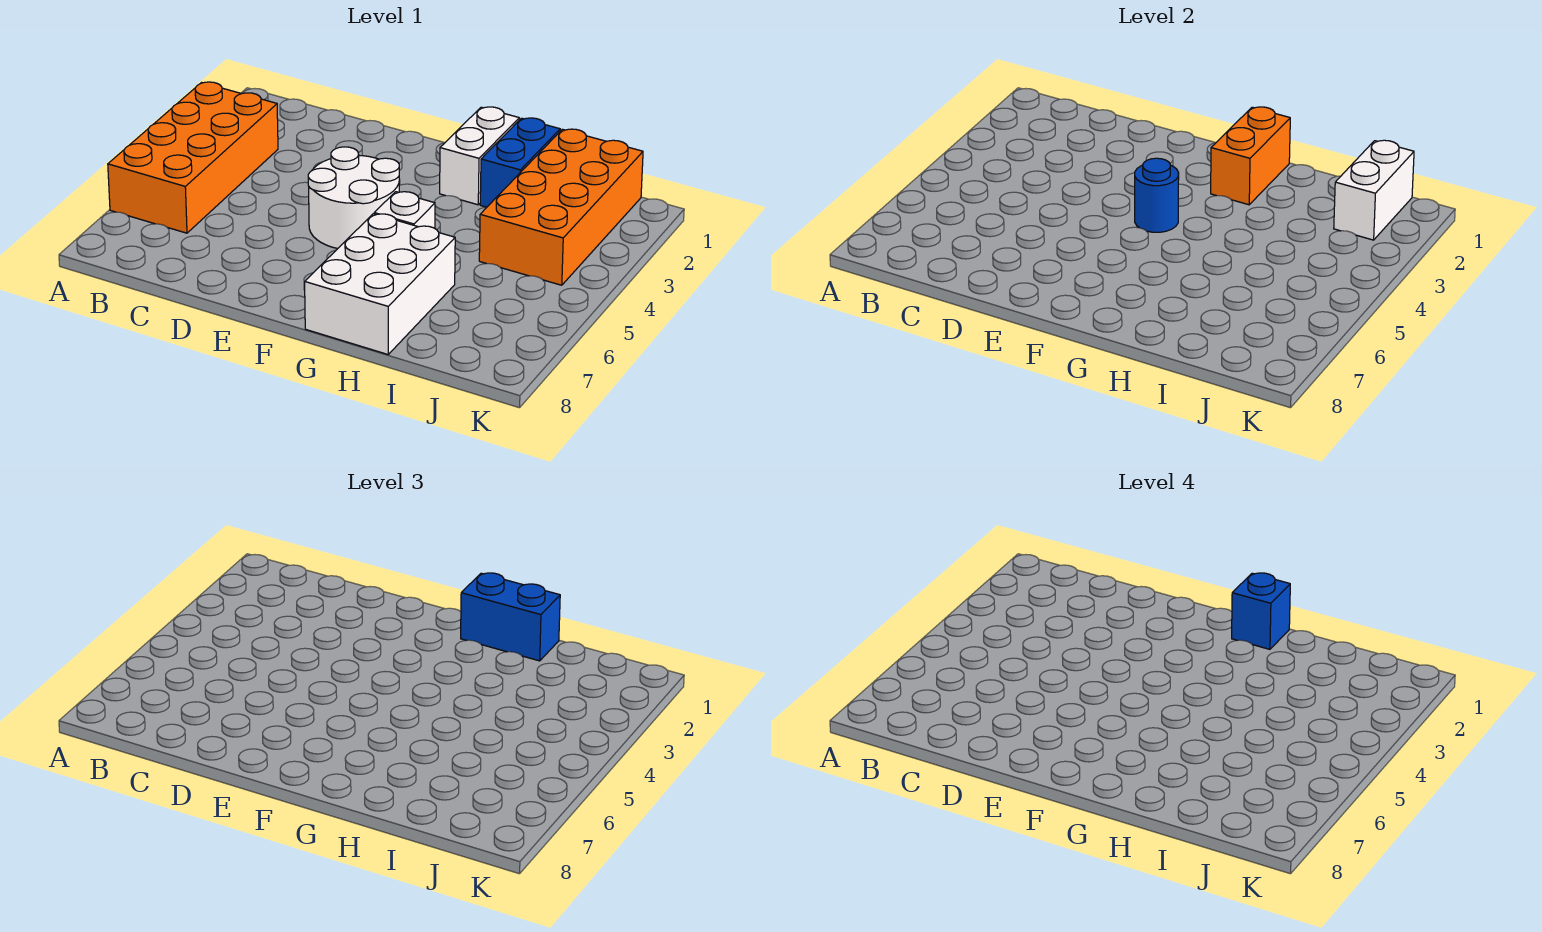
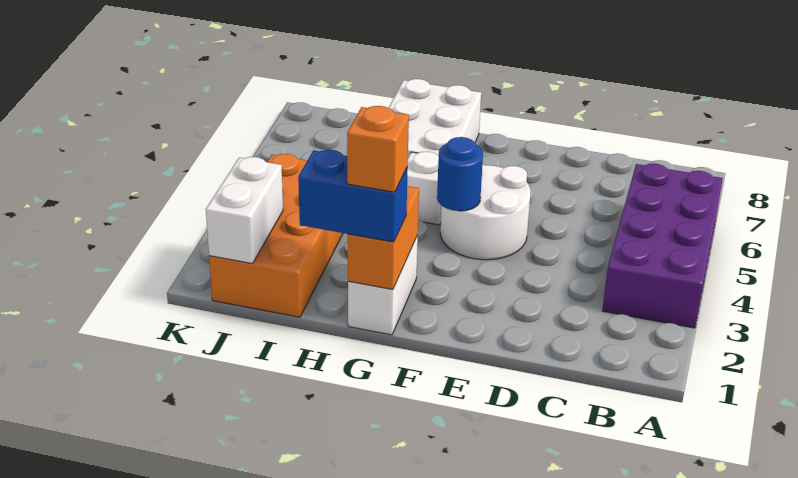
orange brick A3:B6 level 1 -> purple brick A3:B6 level 1
blue brick G1 level 4 -> orange brick G1 level 4
blue brick H1:H2 level 1 -> none

